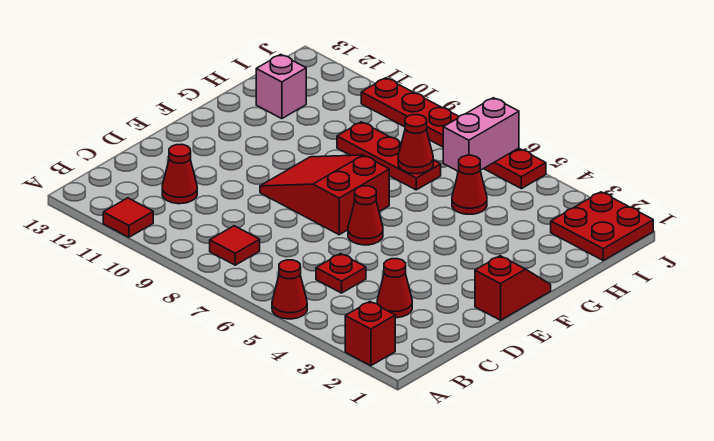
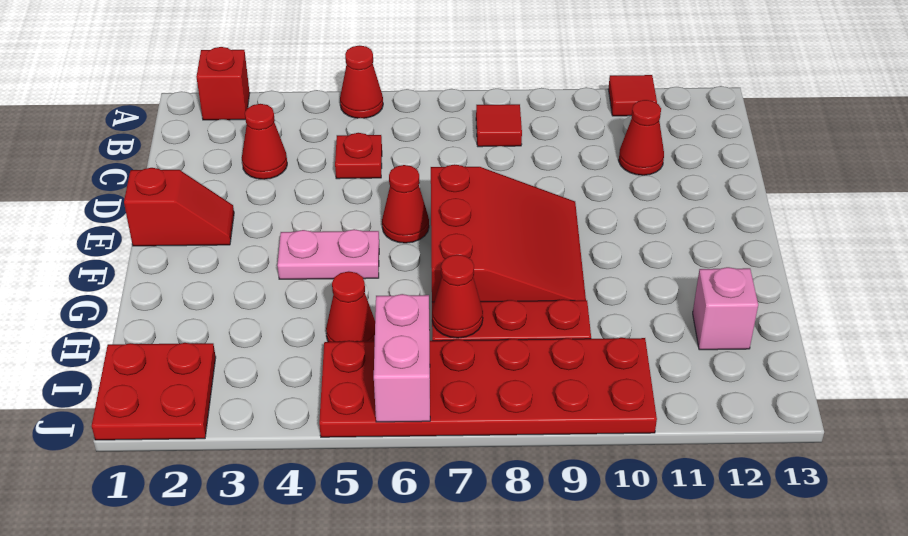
red slope E1:F1 level 1 top E -> red slope E1:E2 level 1 top 1
red slope E7:F9 level 1 top 7 -> red slope E7:G9 level 1 top 7
none -> pink plate F4:F5 level 1
red plate J5:J10 level 1 -> red plate I5:J10 level 1

